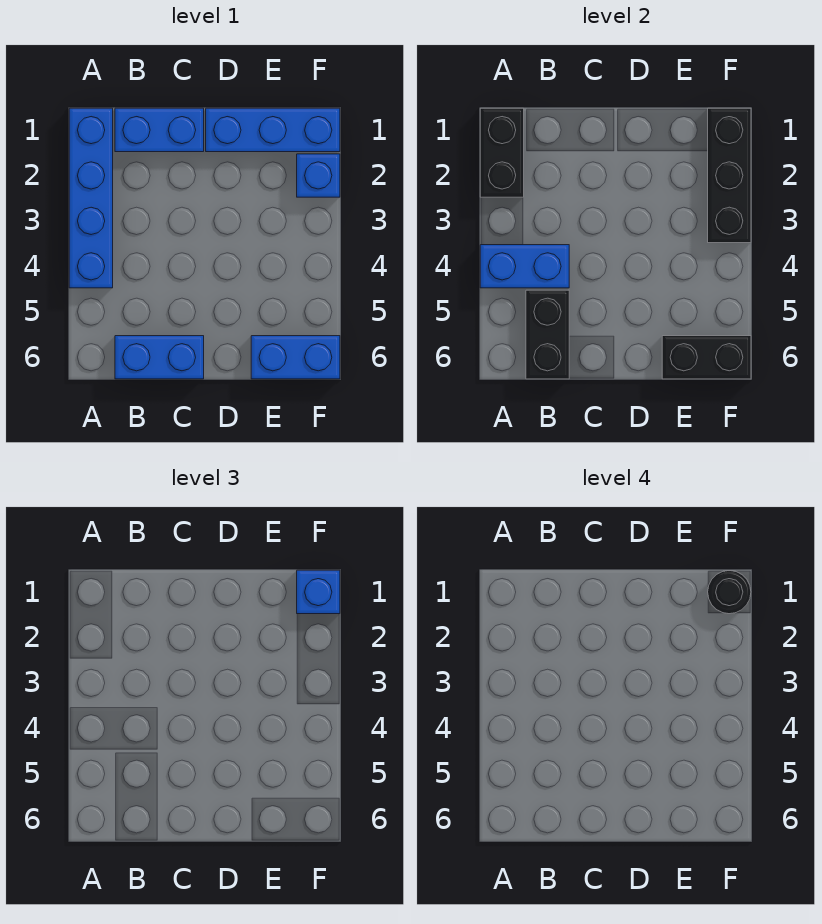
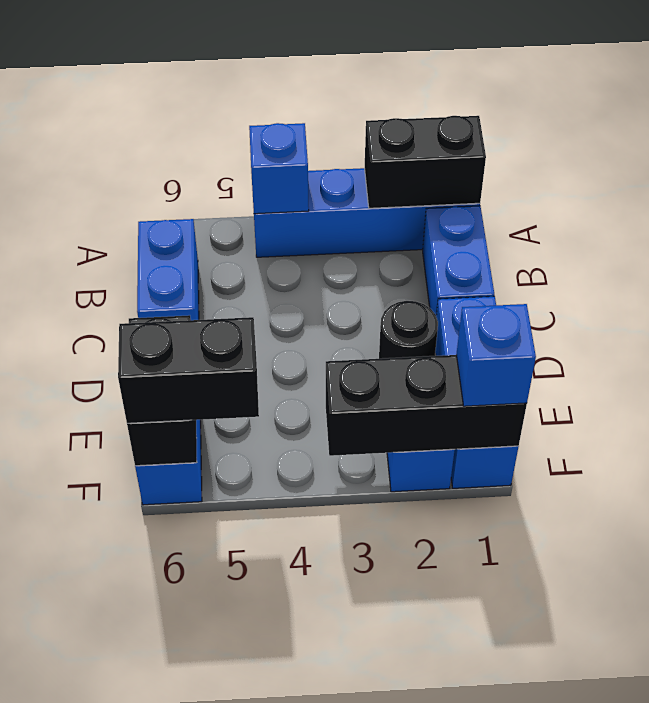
blue brick A4:B4 level 2 -> blue brick A4 level 2
black brick B5:B6 level 2 -> black brick F5:F6 level 3
black round brick F1 level 4 -> black round brick D2 level 1

